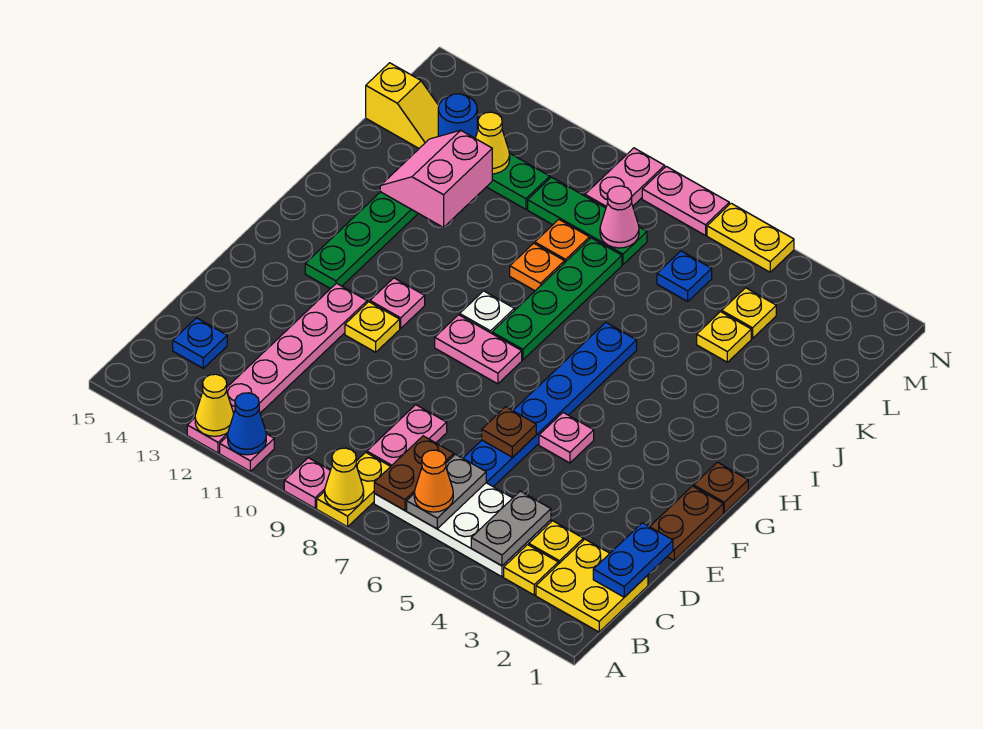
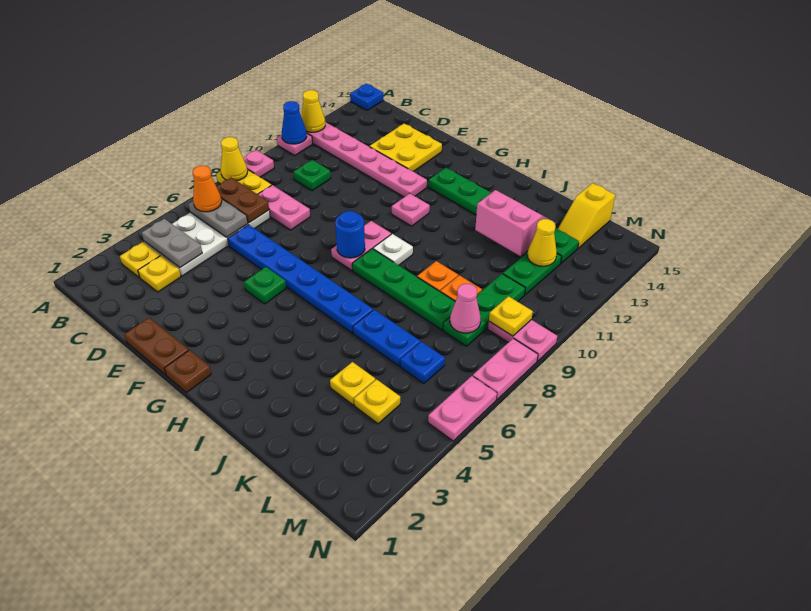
yellow plate B1:C2 level 1 -> yellow plate D13:E14 level 1
blue plate C1:D1 level 2 -> blue plate J6:K6 level 1
none -> green plate C10 level 1
blue plate C14 level 1 -> blue plate A15 level 1
brown plate E6 level 2 -> none
pink plate F5 level 1 -> green plate F5 level 1
yellow plate F11 level 1 -> yellow plate M9 level 2
blue round brick L13 level 2 -> blue round brick G8 level 2
yellow plate N5:N6 level 1 -> pink plate N5:N6 level 1

